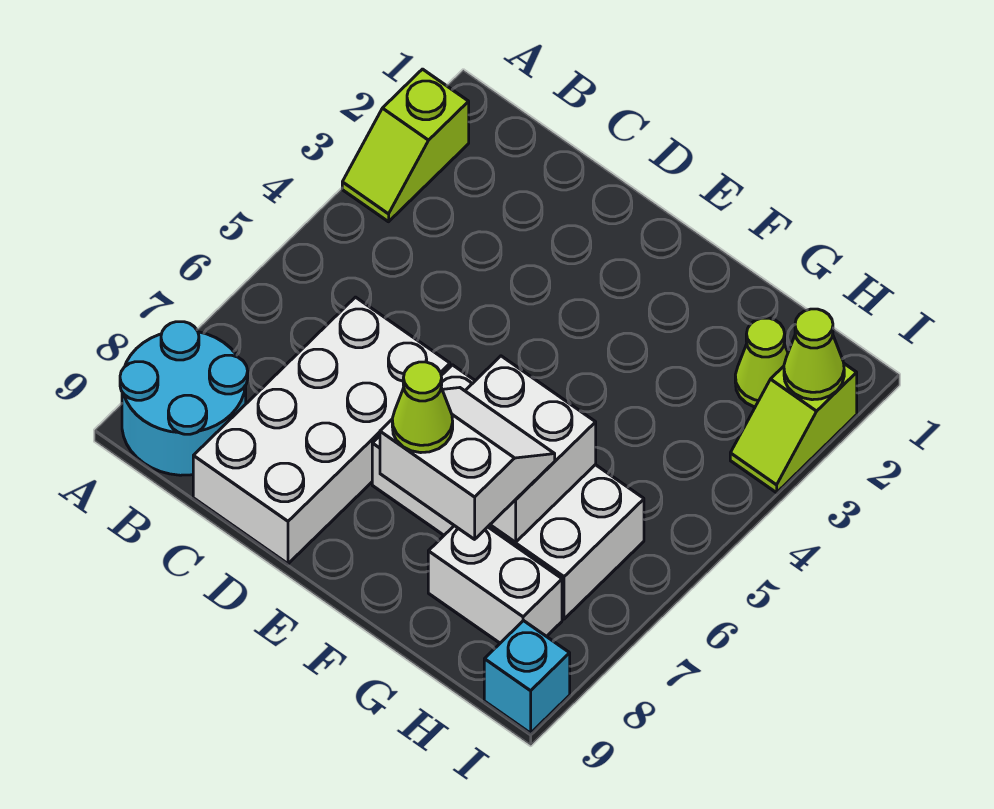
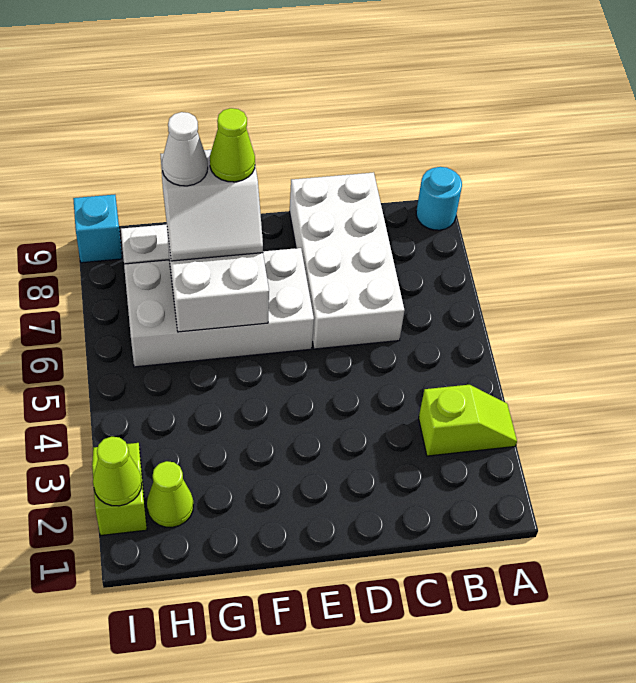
lime slope A2:A3 level 1 top 2 -> lime slope A3:B3 level 1 top B
cyan round brick A8:B9 level 1 -> cyan round brick A9 level 1
none -> white cone G8 level 4

